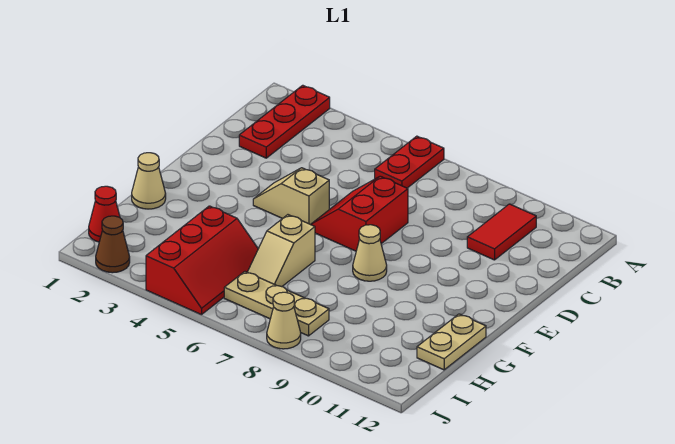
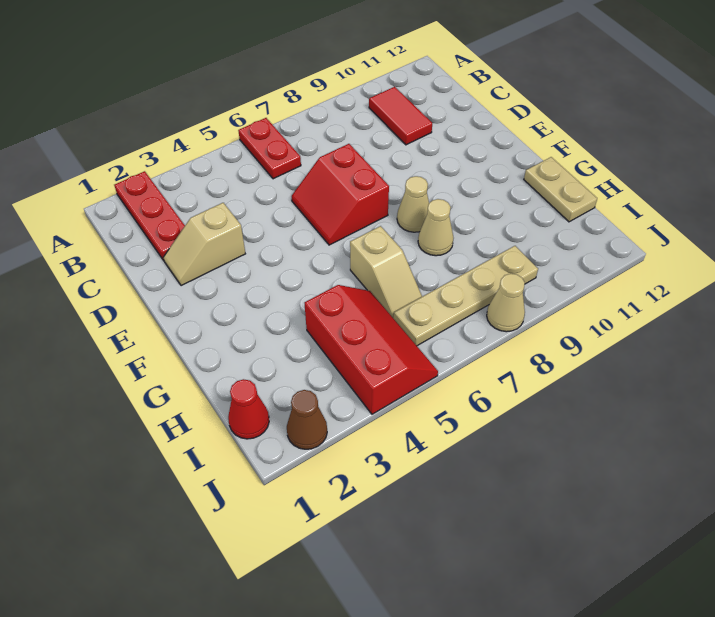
tan slope E4:E5 level 1 top 5 -> tan slope D2:D3 level 1 top 3
tan cone G1 level 1 -> tan cone G8 level 1
tan plate I6:I8 level 1 -> tan plate I6:I9 level 1

